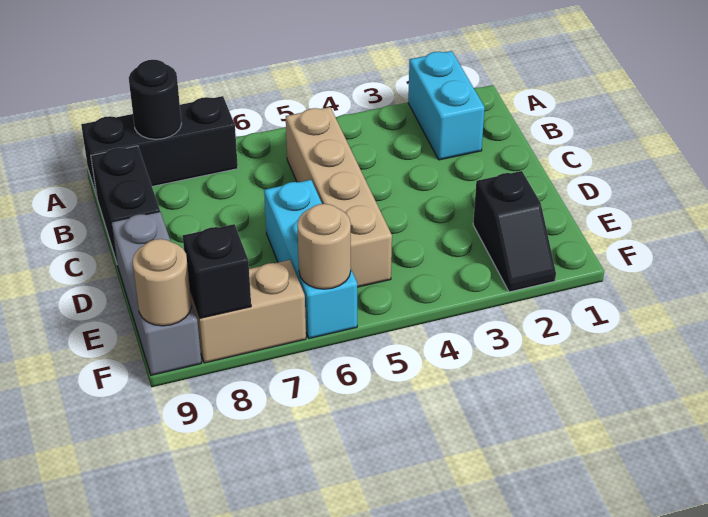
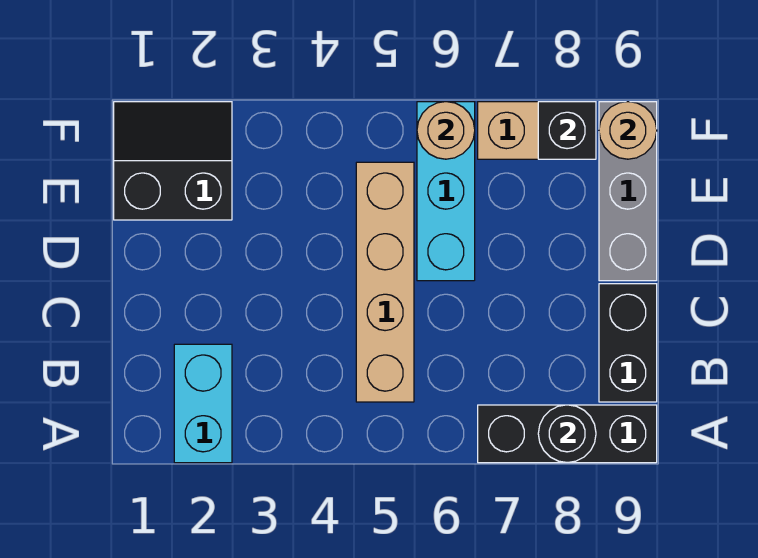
black slope E2:F2 level 1 top E -> black slope E1:F2 level 1 top E

